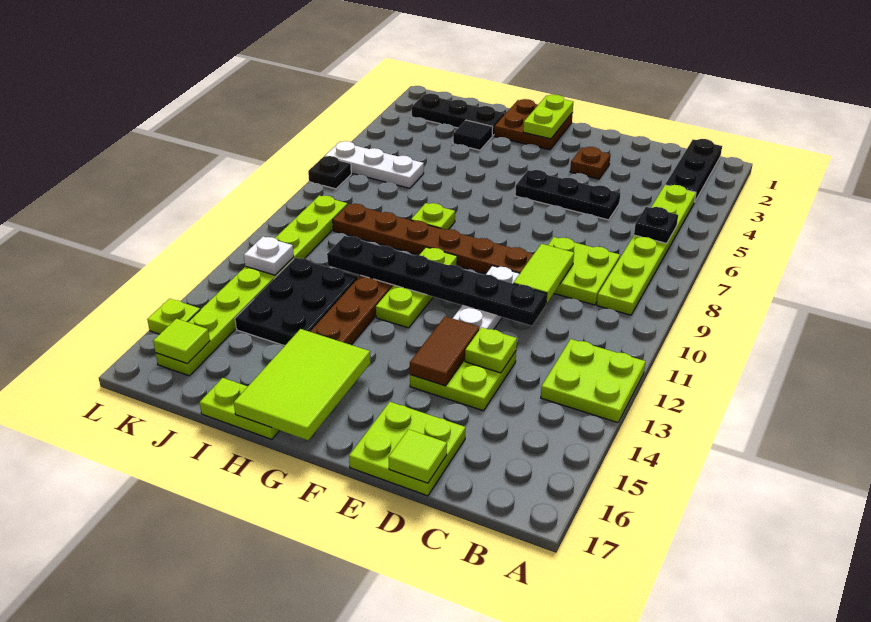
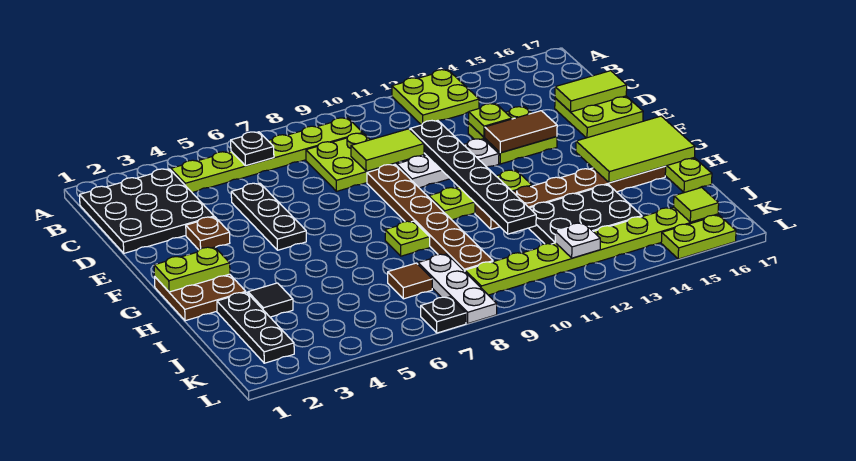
black plate B1:B3 level 1 -> black plate B1:D3 level 1
lime tile D17 level 2 -> lime tile D16:D17 level 2
white plate J6:L6 level 1 -> white plate J8:L8 level 1
none -> brown tile J7 level 1
lime plate L15 level 1 -> lime plate L15:L16 level 1

